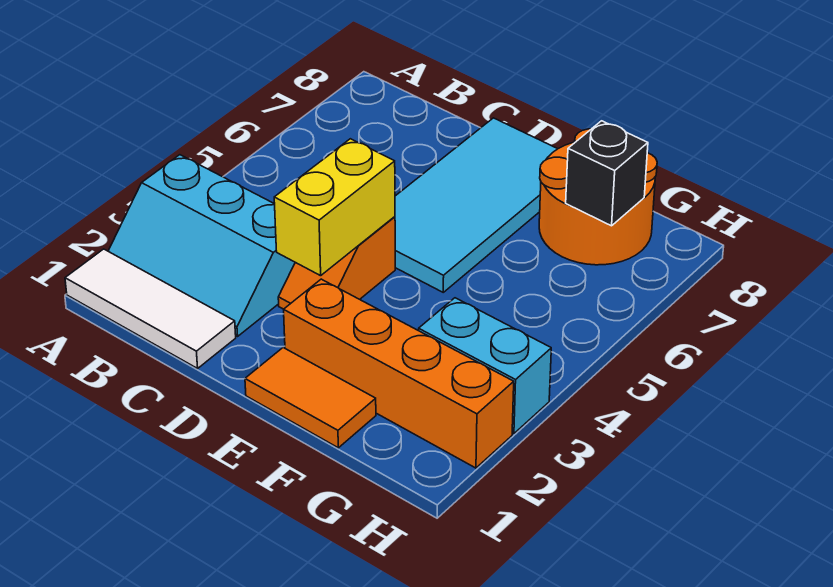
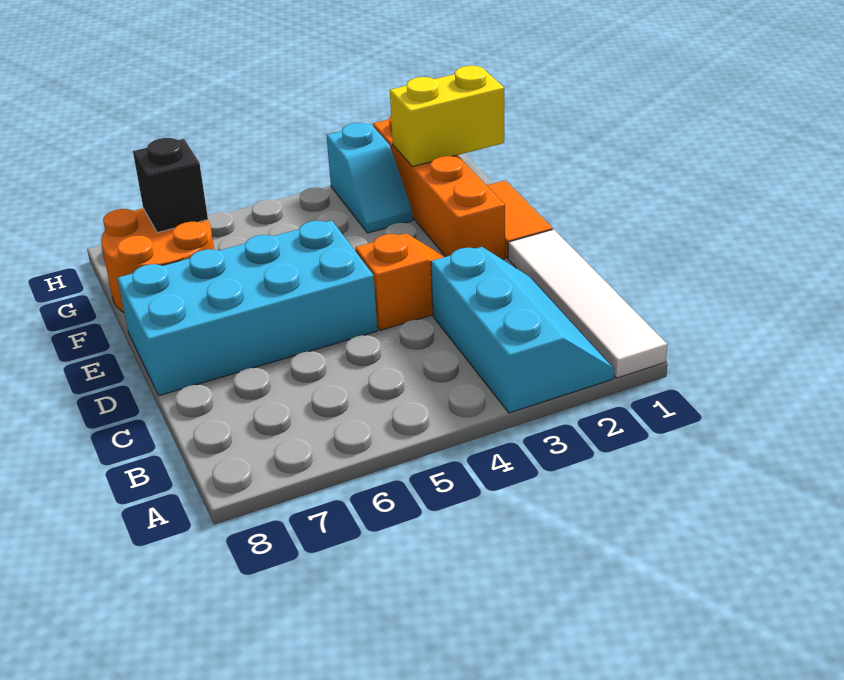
white tile A1:C1 level 1 -> white tile A1:D1 level 1
yellow brick D3:D4 level 2 -> yellow brick G1:G2 level 2
cyan tile D5:E8 level 1 -> cyan brick D5:E8 level 1
cyan brick G3:H3 level 1 -> cyan slope G3:H3 level 1 top H

